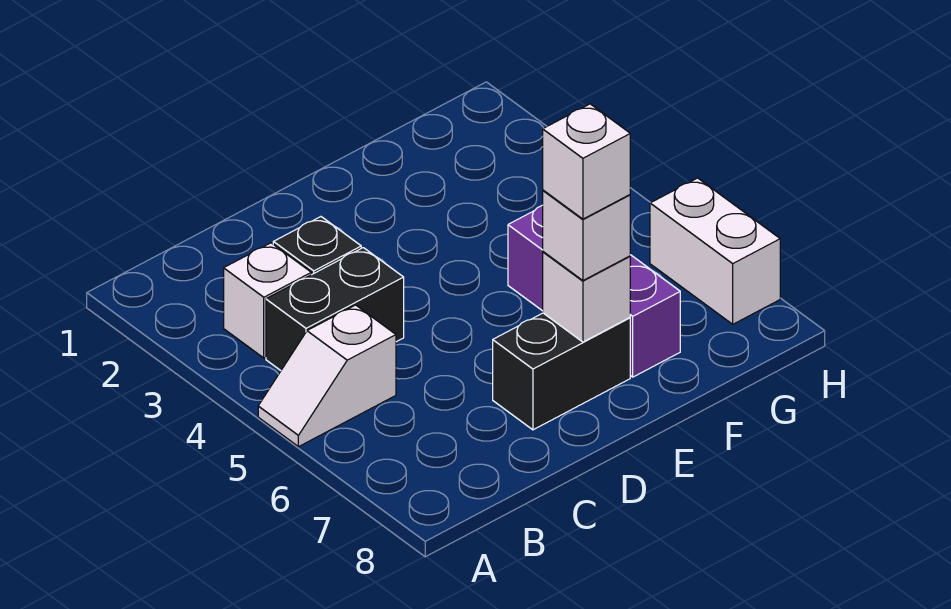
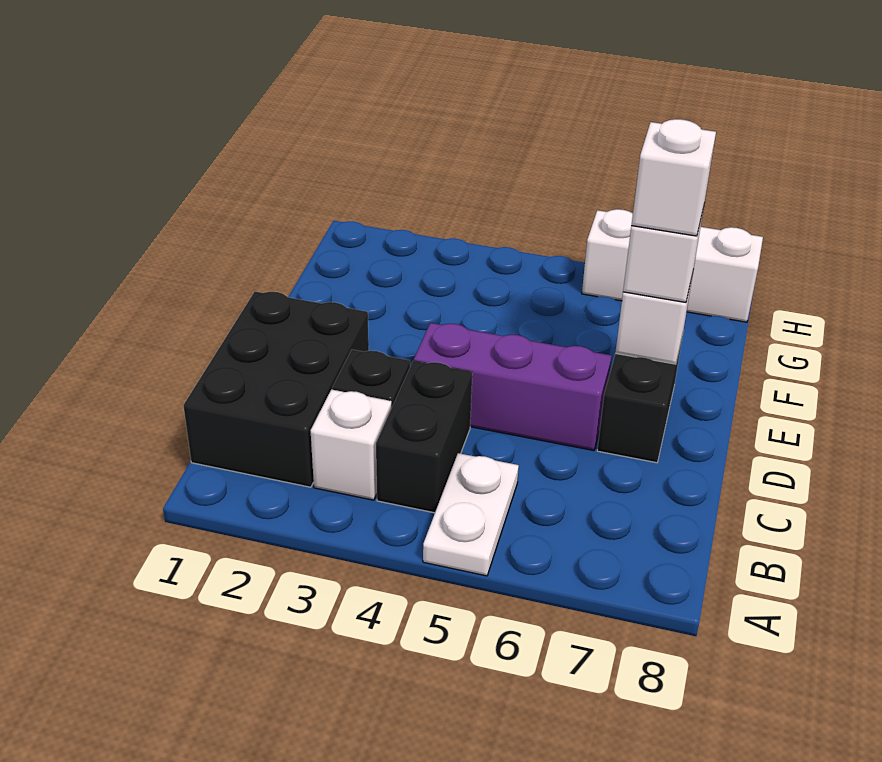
white slope A5:B5 level 1 top B -> white plate A5:B5 level 1
none -> black brick B1:D2 level 1
purple brick F5:F7 level 1 -> purple brick D4:D6 level 1
white brick H6:H7 level 1 -> white brick H6:H8 level 1

